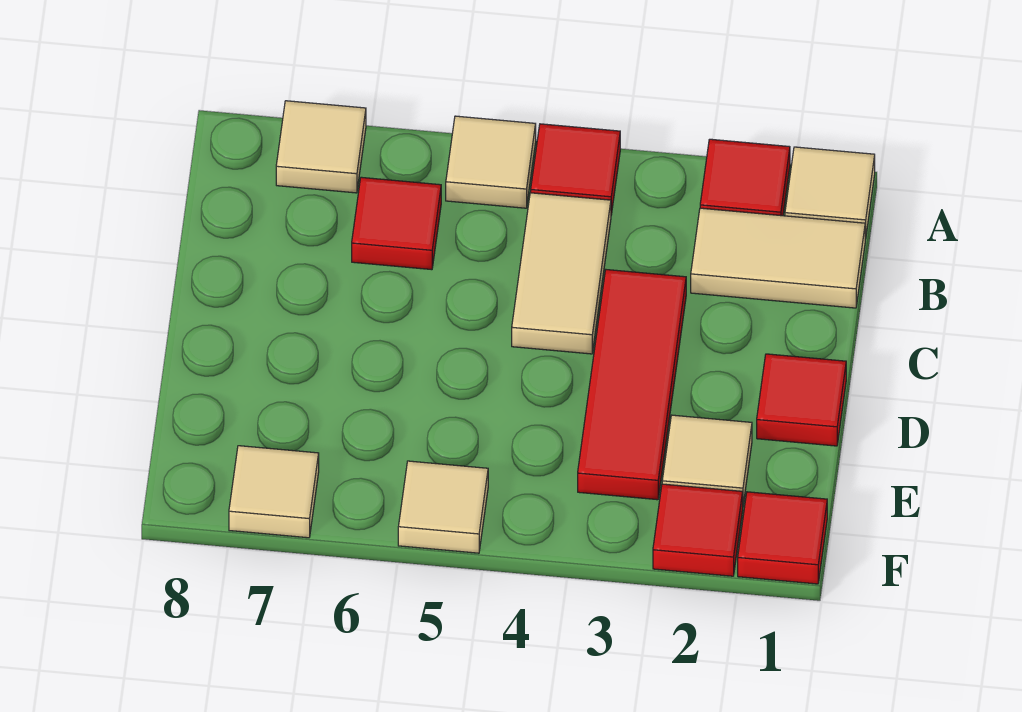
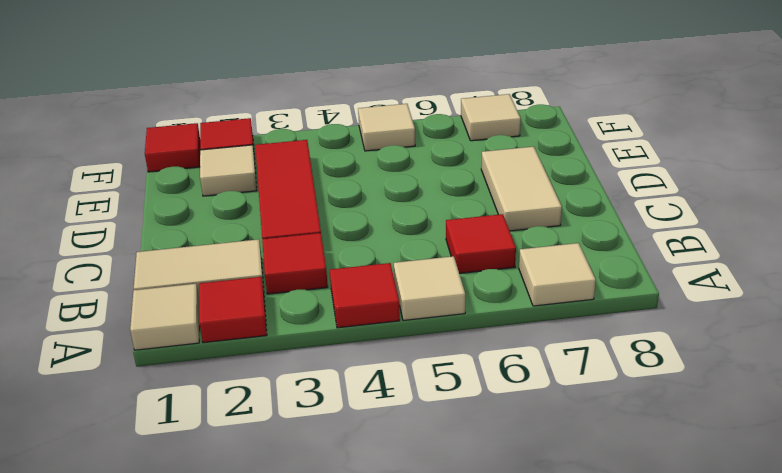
tan tile B4:C4 level 1 -> tan tile C7:D7 level 1
red tile D1 level 1 -> red tile B3 level 1

